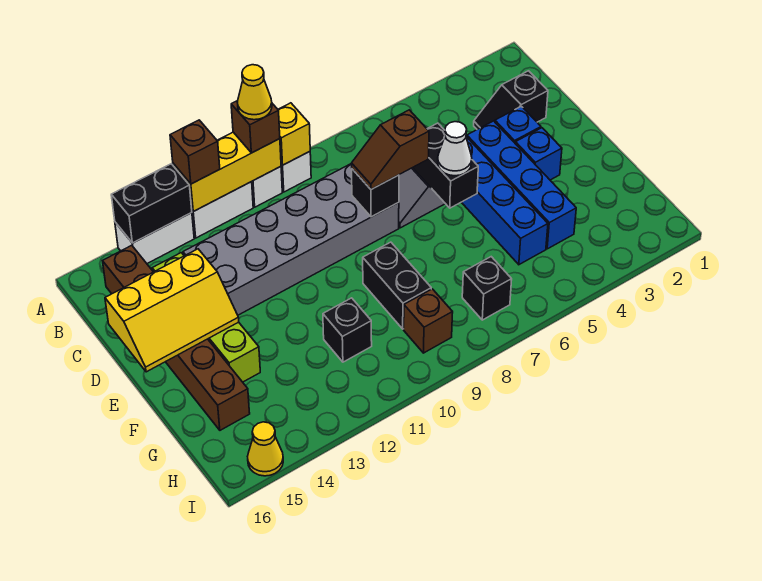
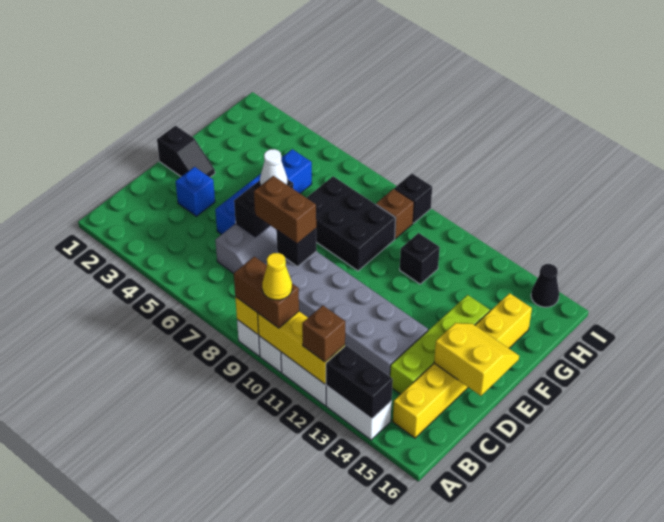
brown brick A10 level 3 -> brown brick A9:A10 level 3
brown brick B15:G15 level 1 -> yellow brick B15:G15 level 1
black slope C2:C3 level 1 top 2 -> black slope E1:E2 level 1 top 1
blue brick D4:G4 level 1 -> none
brown slope D7:D8 level 3 top 7 -> brown brick D7:D8 level 3
yellow slope D14:E16 level 2 top D -> yellow slope D15:E16 level 2 top D
blue brick E3 level 1 -> none
black brick F9:G9 level 1 -> black brick F7:G9 level 1
black brick H7 level 1 -> black brick I9 level 1
yellow cone I15 level 1 -> black cone I15 level 1

